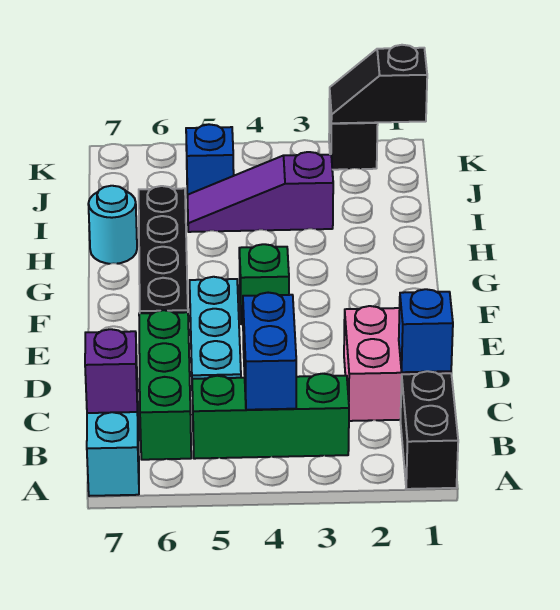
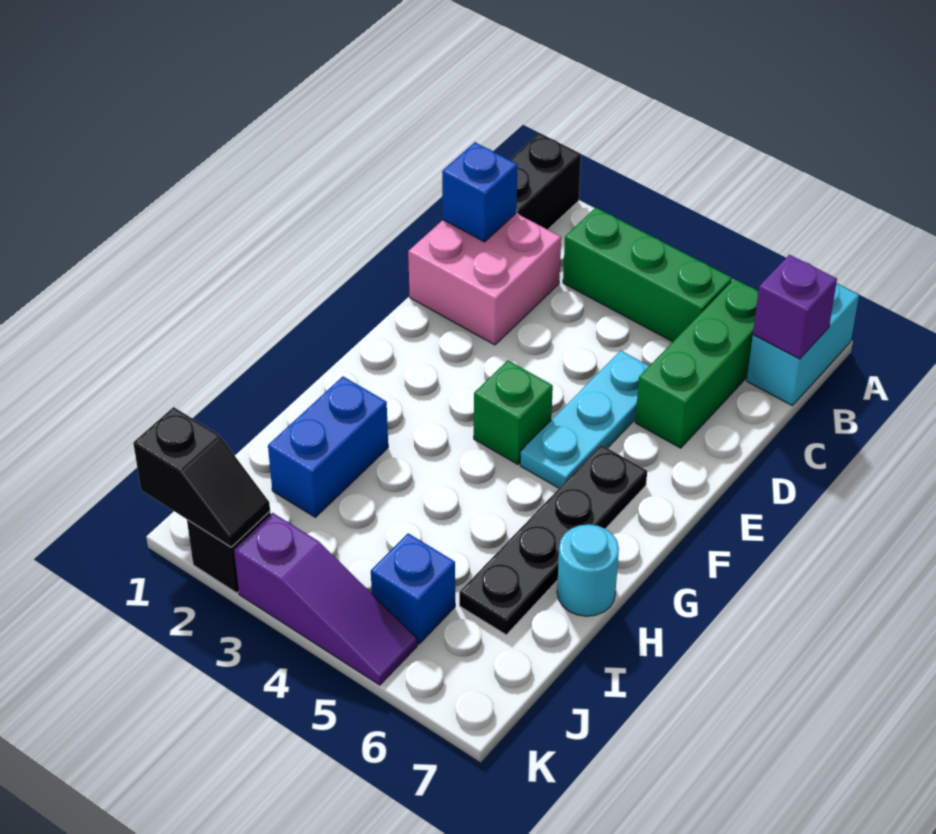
blue brick B4:C4 level 2 -> blue brick H2:I2 level 1
purple slope I3:I5 level 1 top 3 -> purple slope K3:K5 level 1 top 3

